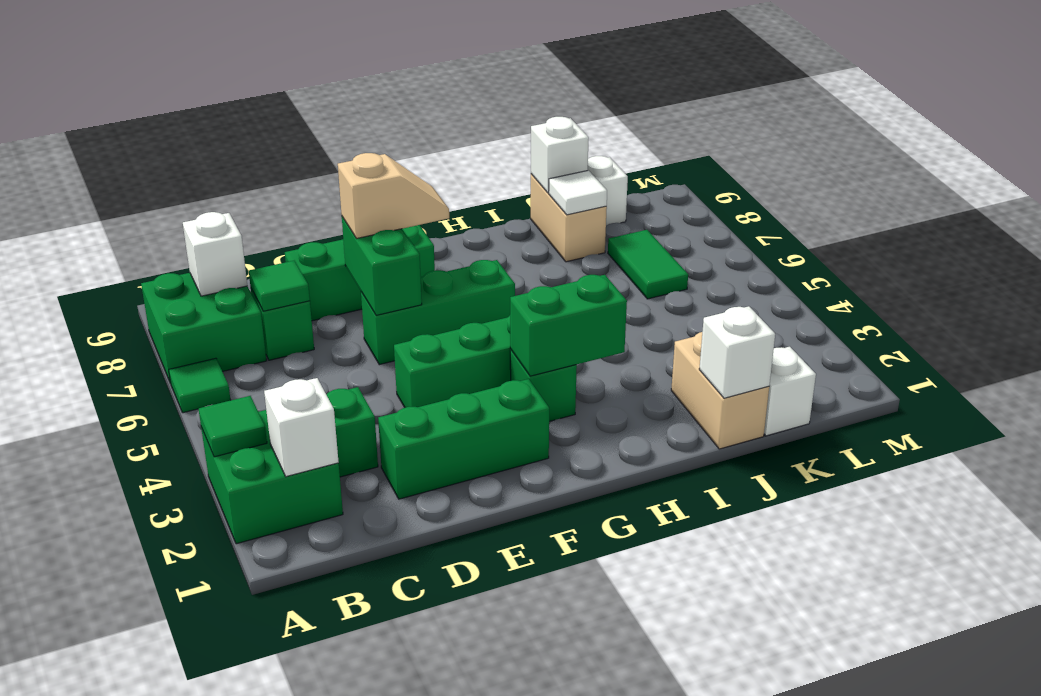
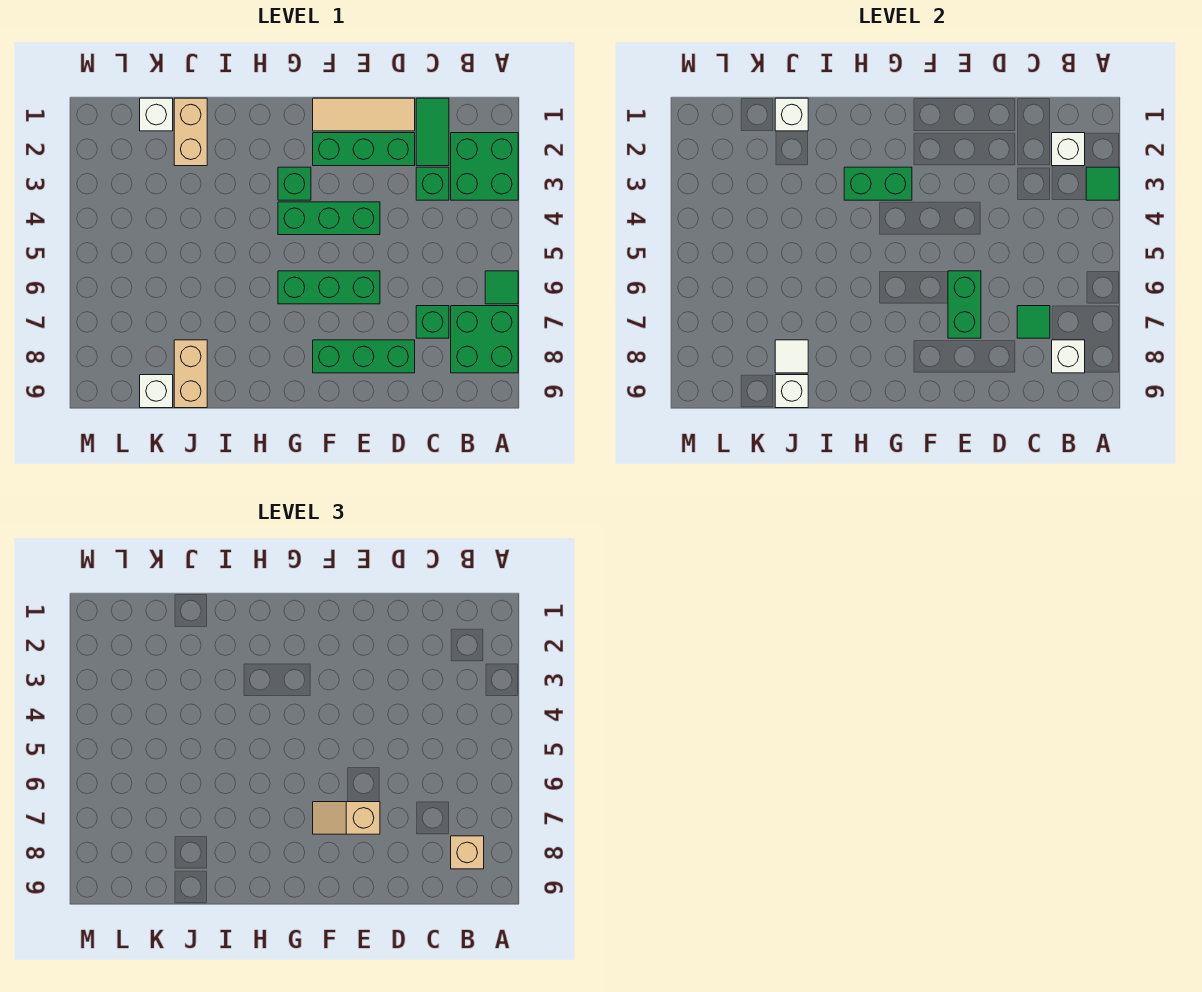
none -> tan brick B8 level 3
none -> tan tile D1:F1 level 1
green tile K6:K7 level 1 -> green tile C1:C2 level 1

